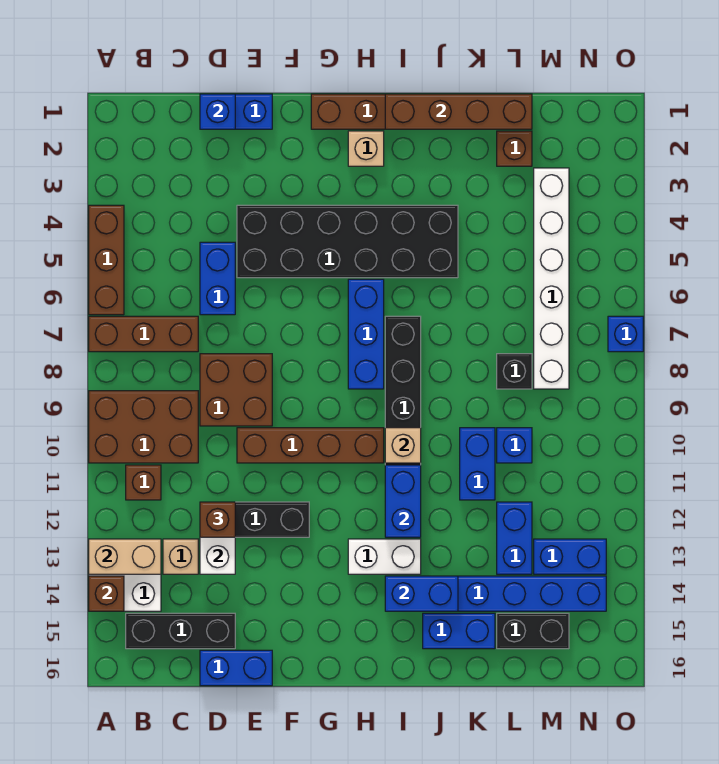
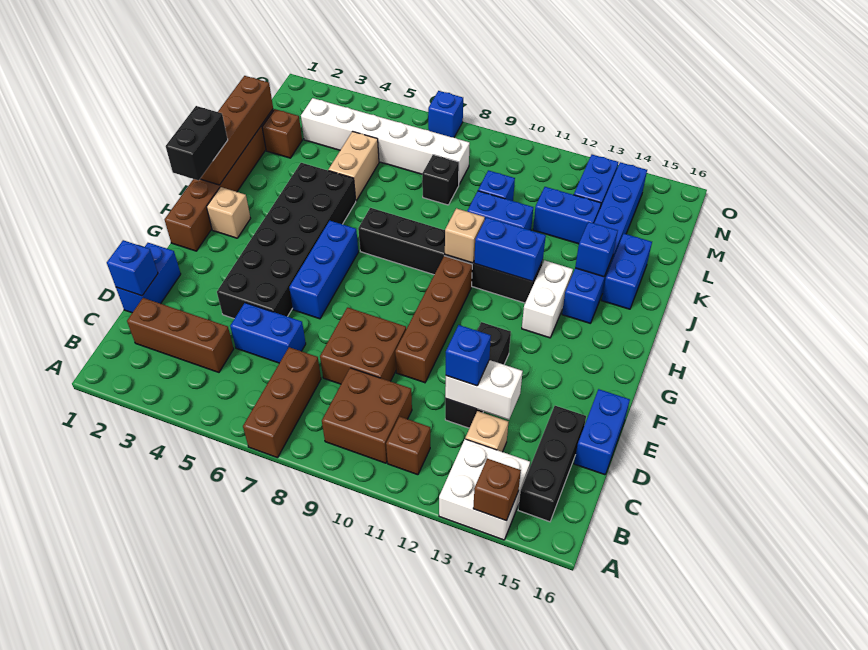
brown brick A4:A6 level 1 -> brown brick C2:C4 level 1
brown brick A9:C10 level 1 -> brown brick B9:C10 level 1
tan brick A13:B13 level 2 -> tan brick K5:L5 level 1
brown brick D12 level 3 -> blue brick D12 level 3
blue brick H6:H8 level 1 -> blue brick F6:H6 level 1
blue brick I14:J14 level 2 -> blue brick J14 level 2
black brick L15:M15 level 1 -> black brick H1:I1 level 3

